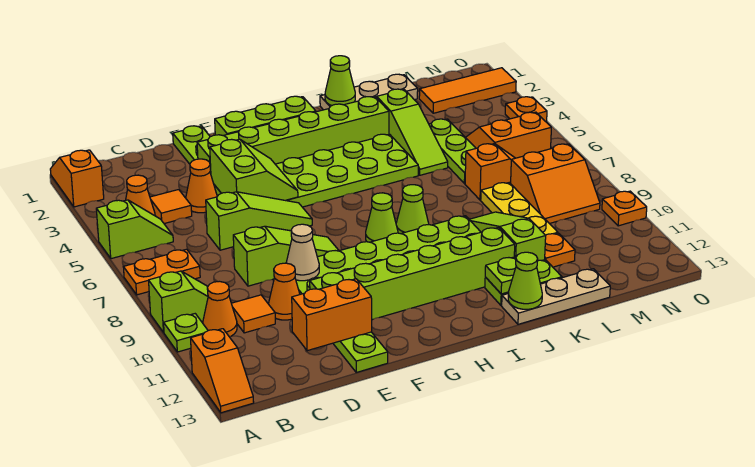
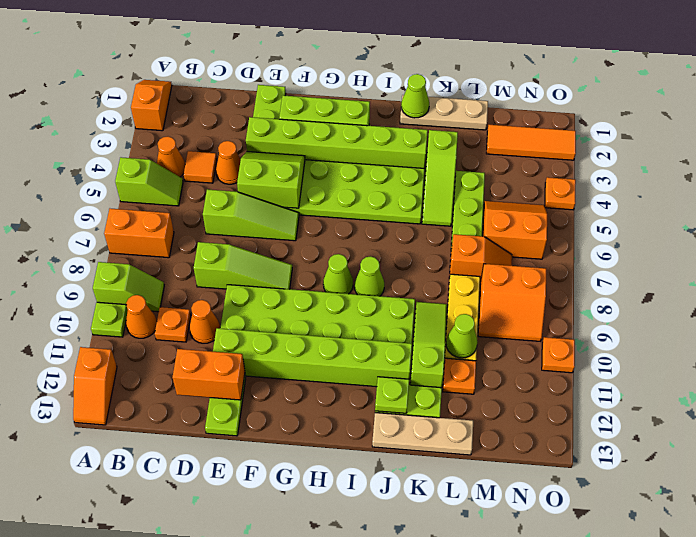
orange plate A7:B7 level 1 -> orange brick A7:B7 level 1
orange tile C10 level 1 -> orange plate C10 level 1
lime slope E4:F5 level 2 top E -> lime slope E4:F5 level 2 top 5
tan cone E9 level 2 -> none
lime cone J13 level 2 -> lime cone L10 level 2

